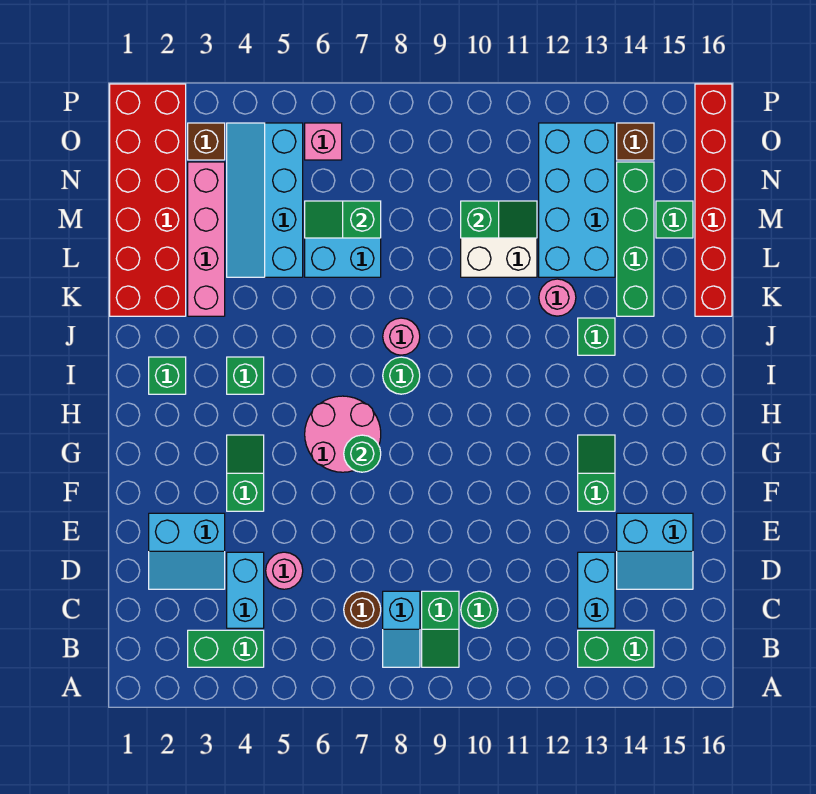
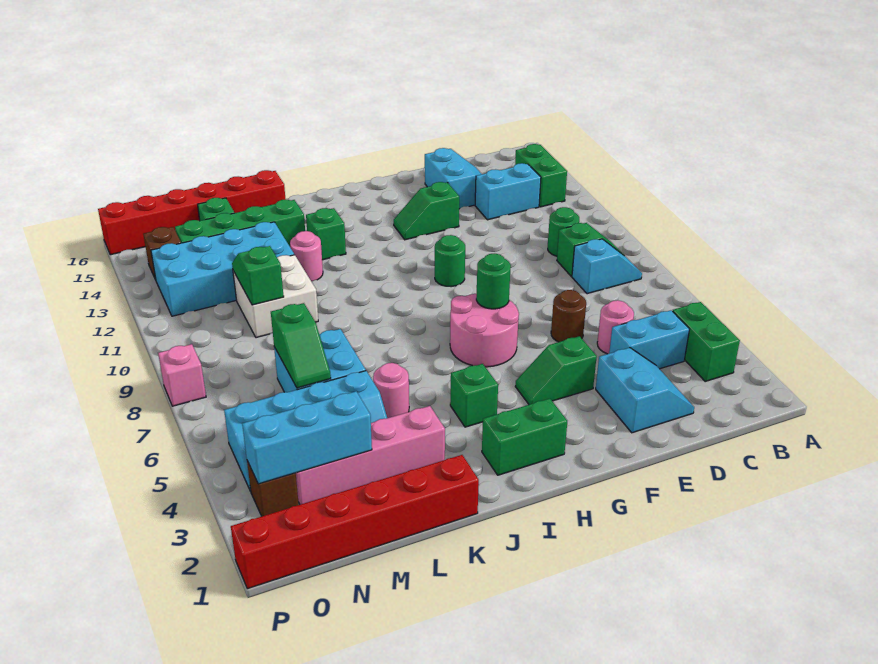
brown round brick C7 level 1 -> brown round brick E6 level 1
green brick I2 level 1 -> green brick H2:I2 level 1
green round brick I8 level 1 -> green round brick G10 level 1
pink round brick J8 level 1 -> pink round brick K5 level 1
red brick K1:P2 level 1 -> red brick K1:P1 level 1
none -> cyan brick M3:O3 level 2
pink brick O6 level 1 -> pink brick P8 level 1

